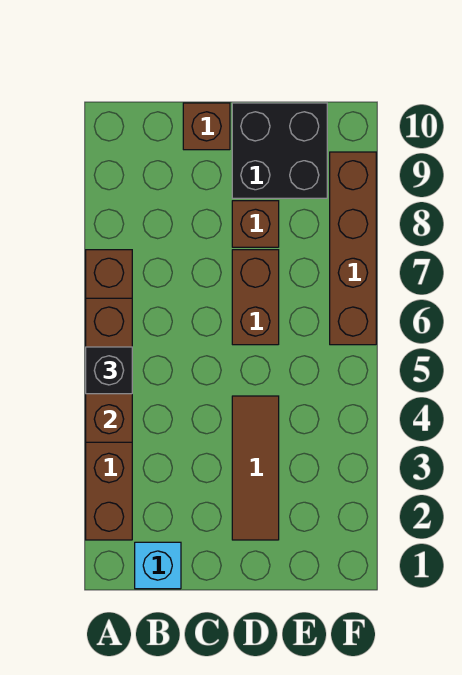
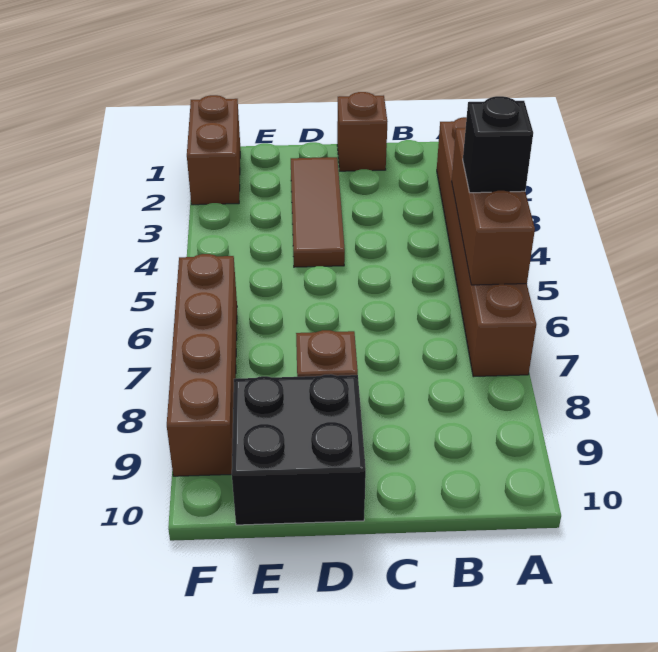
cyan brick B1 level 1 -> none
brown brick C10 level 1 -> brown brick C1 level 1
brown brick D6:D7 level 1 -> brown brick F1:F2 level 1

